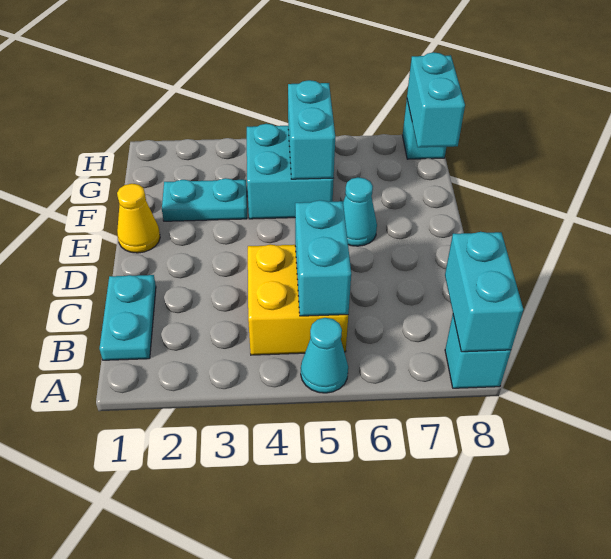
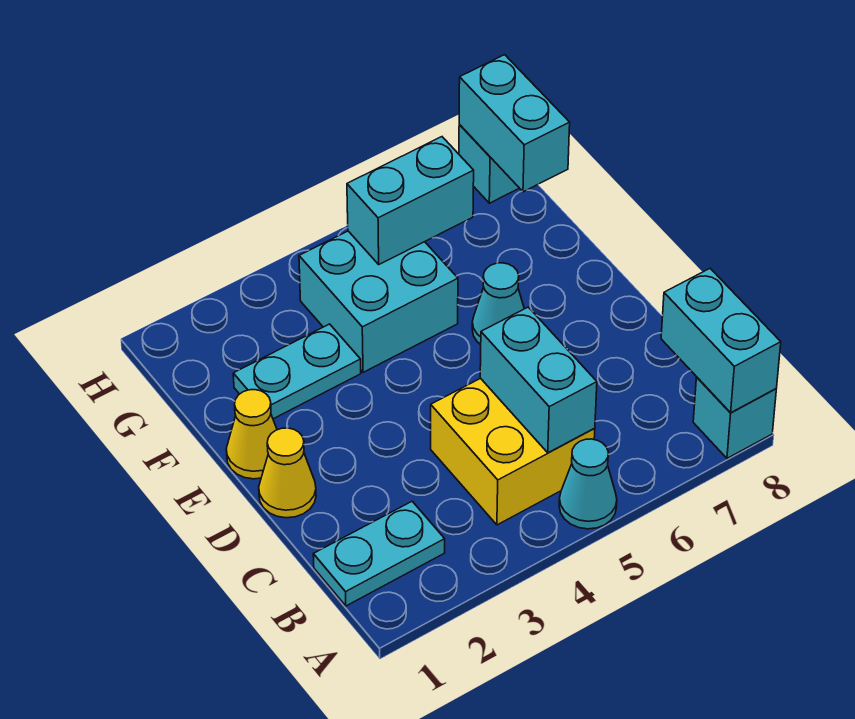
cyan plate B1:C1 level 1 -> cyan plate B1:B2 level 1
none -> yellow cone D1 level 1
cyan brick F5:G5 level 2 -> cyan brick G5:G6 level 2

